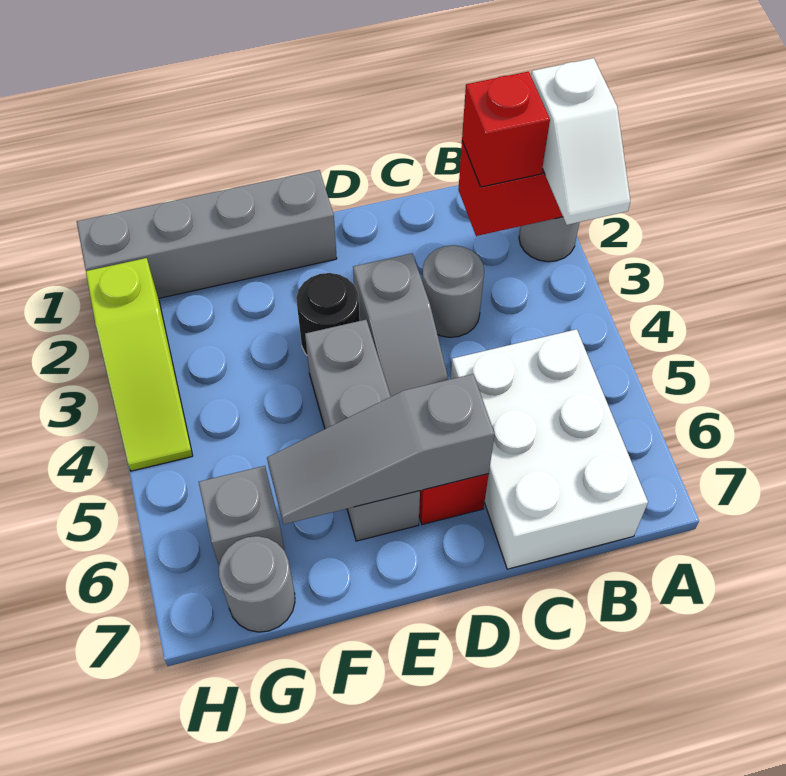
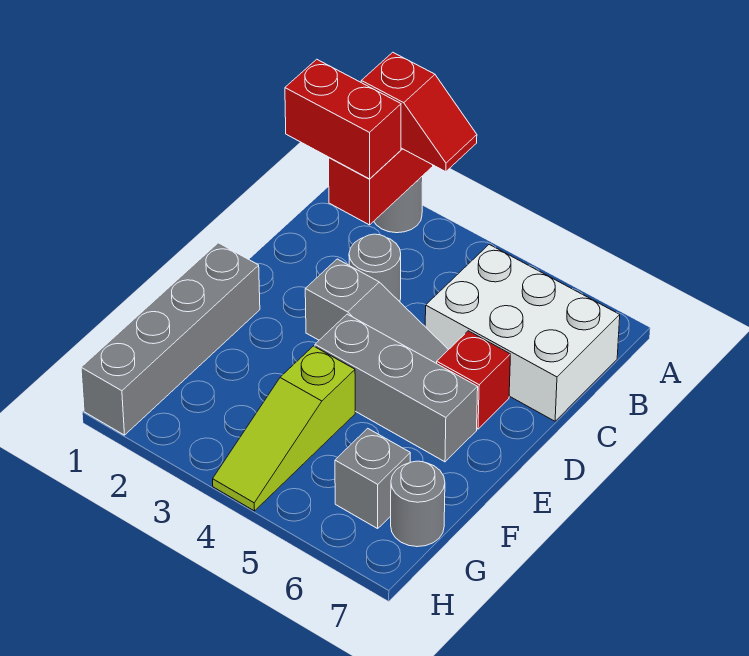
white slope A2:A3 level 3 top 2 -> red slope A2:A3 level 3 top 2
red brick B2 level 3 -> red brick B1:B2 level 3
grey slope D6:F6 level 2 top D -> none
black round brick E3 level 1 -> none
lime slope H2:H4 level 1 top 2 -> lime slope F4:H4 level 1 top F

